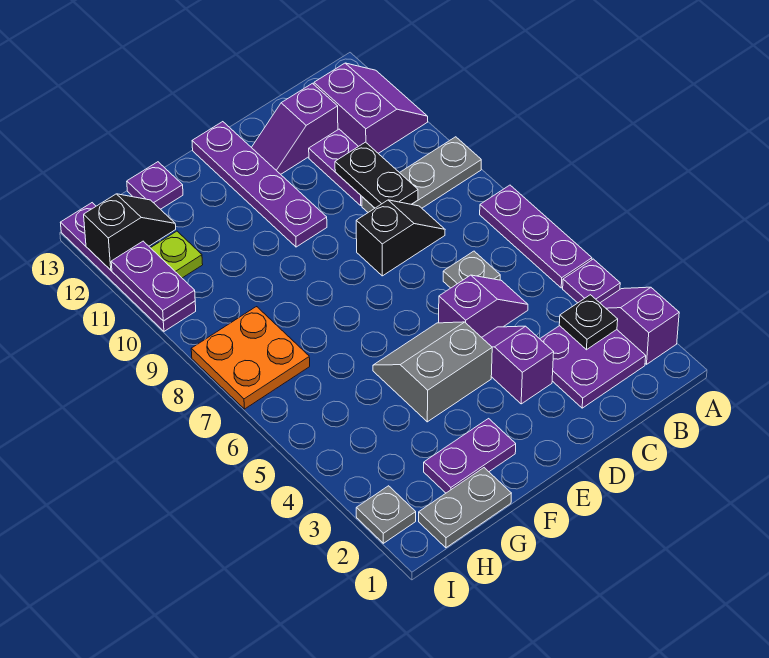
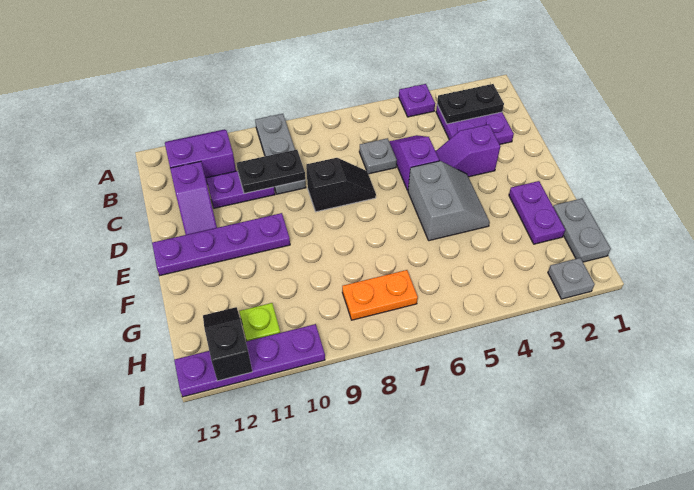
purple slope A2:A3 level 1 top 2 -> none
purple plate A5:A7 level 1 -> none
black plate B3 level 2 -> black plate B2:B3 level 2
black slope C8:D8 level 1 top D -> black slope D7:D8 level 1 top 8
grey slope E4:F5 level 1 top 4 -> grey slope E4:F5 level 1 top 5
purple plate G13 level 1 -> none
orange plate H7:I8 level 1 -> orange plate H7:H8 level 1
purple plate I10:I11 level 2 -> none

